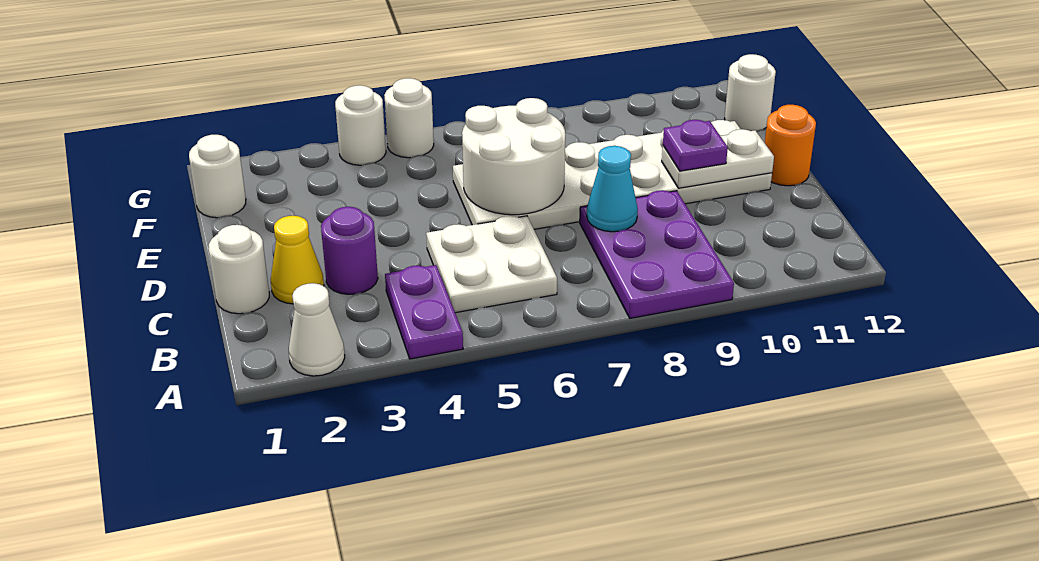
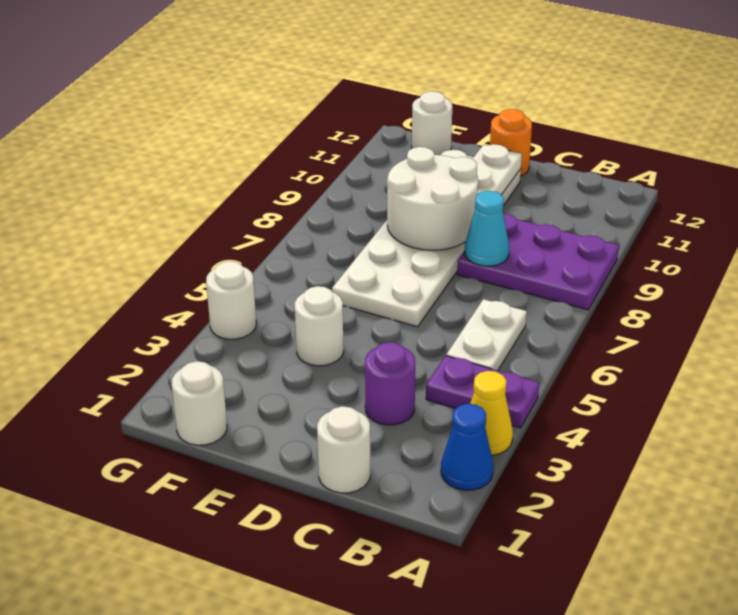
white cone A2 level 1 -> blue cone A2 level 1
white plate B5:C6 level 1 -> white plate B5:B6 level 1
yellow cone C2 level 1 -> yellow cone A3 level 1
white round brick D6:E7 level 2 -> white round brick D8:E9 level 2
purple plate D10 level 3 -> none
white round brick G5 level 1 -> white round brick E4 level 1

